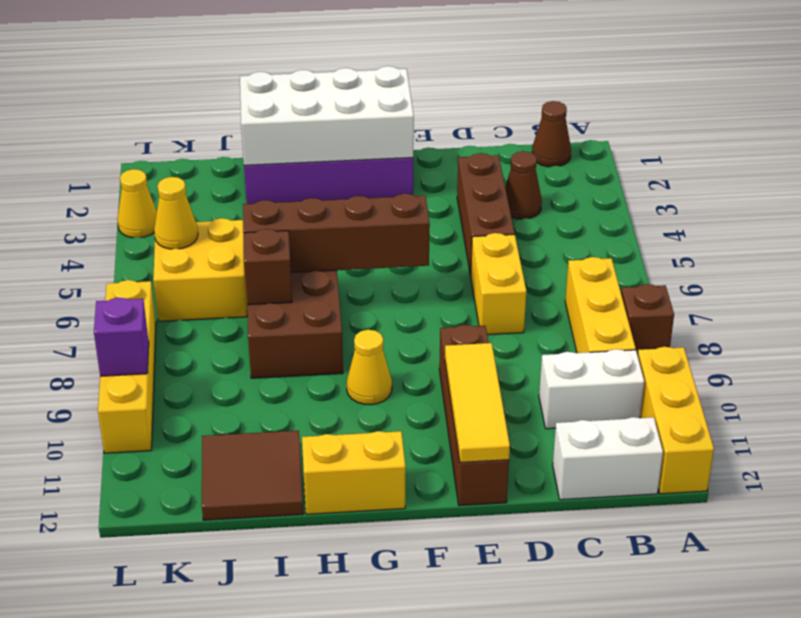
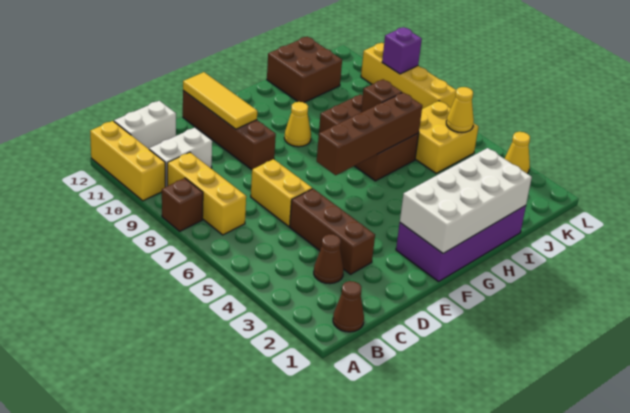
yellow brick G12:H12 level 1 -> none
brown tile I11:J12 level 1 -> brown brick I11:J12 level 1

